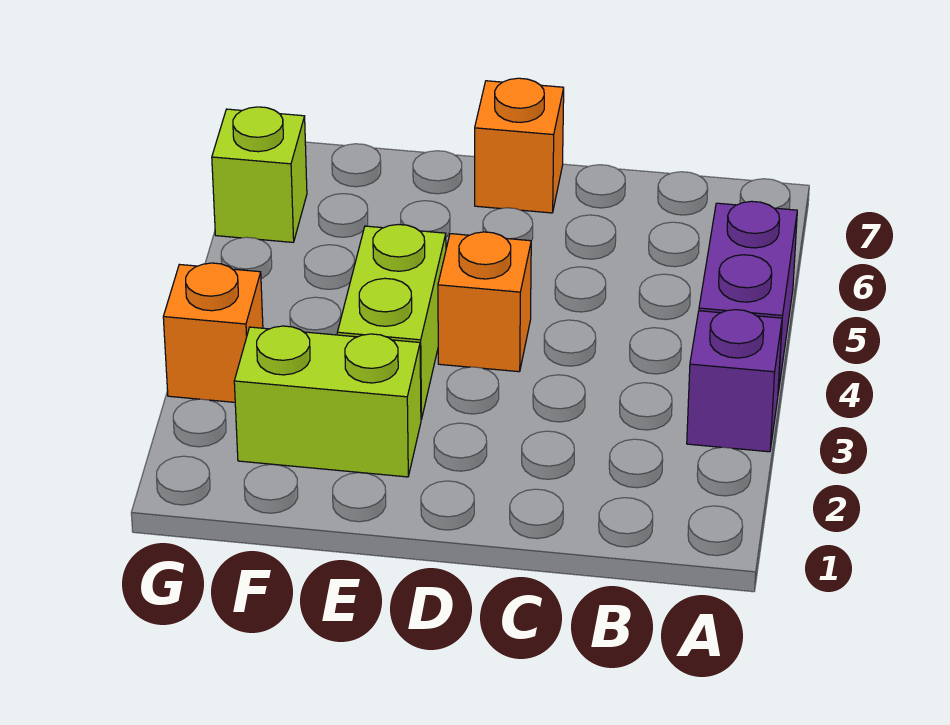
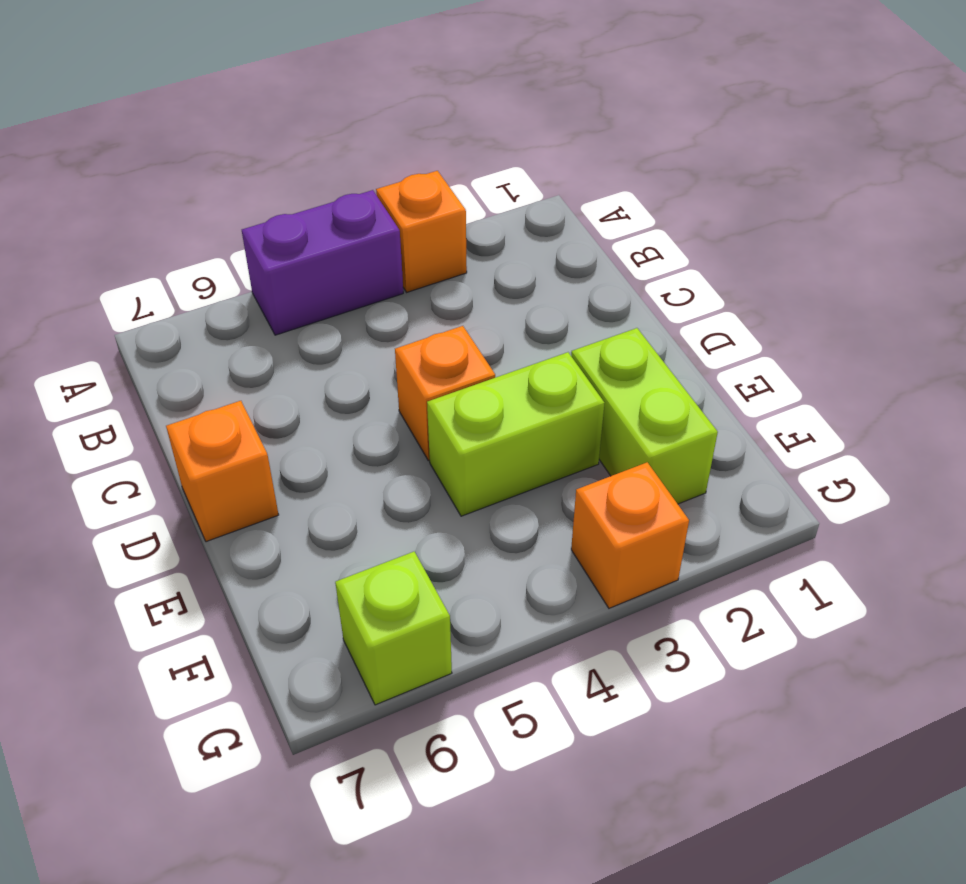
purple brick A3 level 1 -> orange brick A3 level 1

